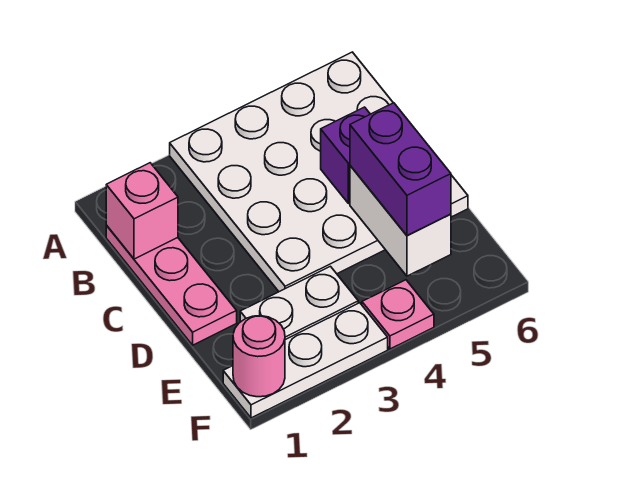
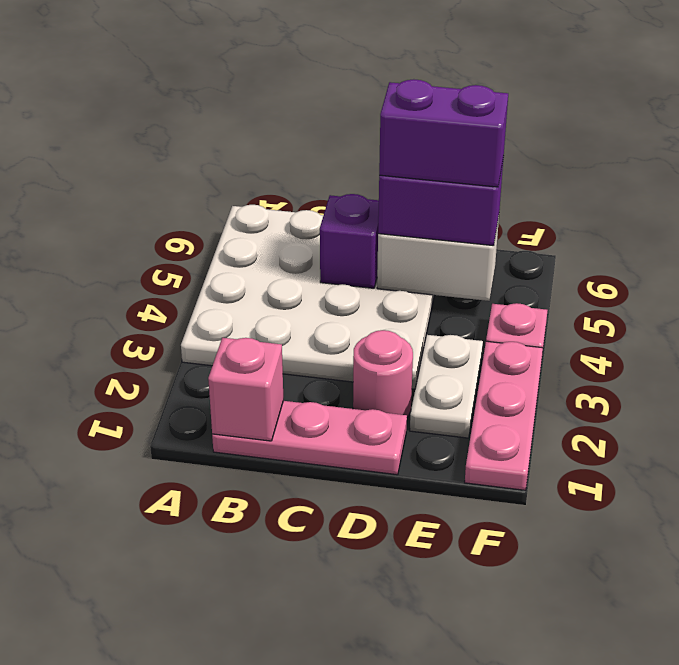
none -> purple brick D5:E5 level 4
white plate F1:F3 level 1 -> pink plate F1:F3 level 1
pink round brick F1 level 2 -> pink round brick D2 level 1

